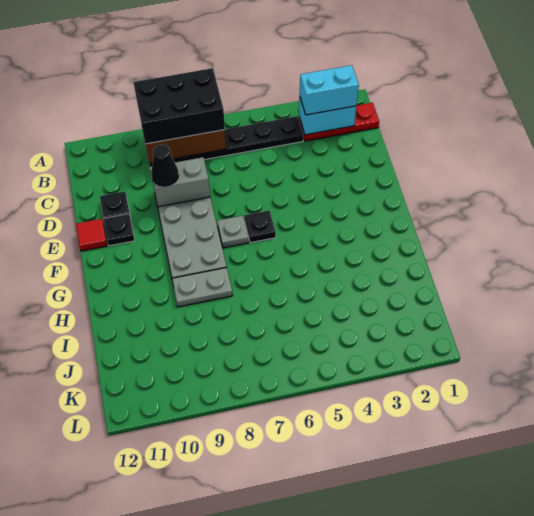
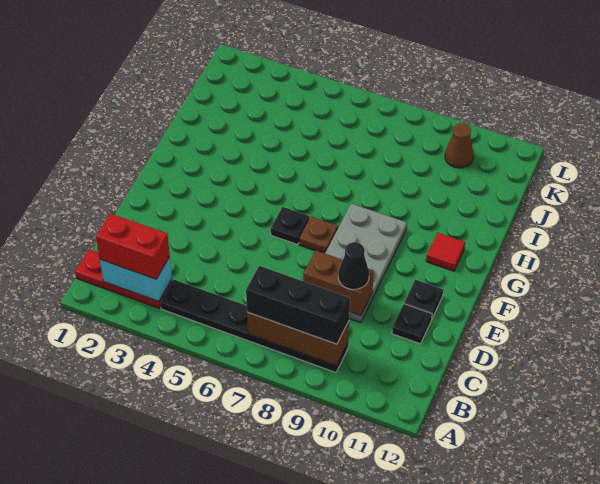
black brick A7:B9 level 3 -> black brick B7:B9 level 3
cyan brick B2:B3 level 3 -> red brick B2:B3 level 3
grey brick D8:D9 level 2 -> brown brick D8:D9 level 2
red tile E12 level 1 -> red tile G11 level 1
grey plate F7 level 1 -> brown plate F7 level 1
grey plate H8:H9 level 1 -> none
none -> brown cone K10 level 1

